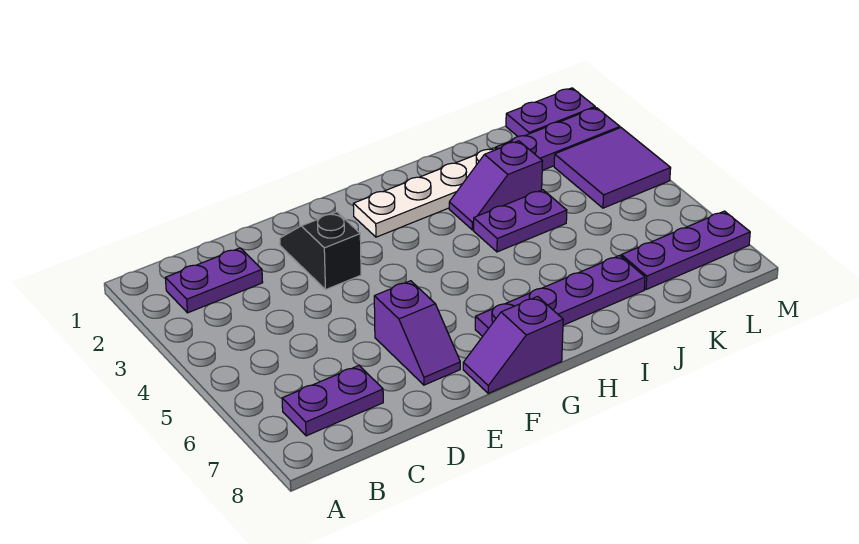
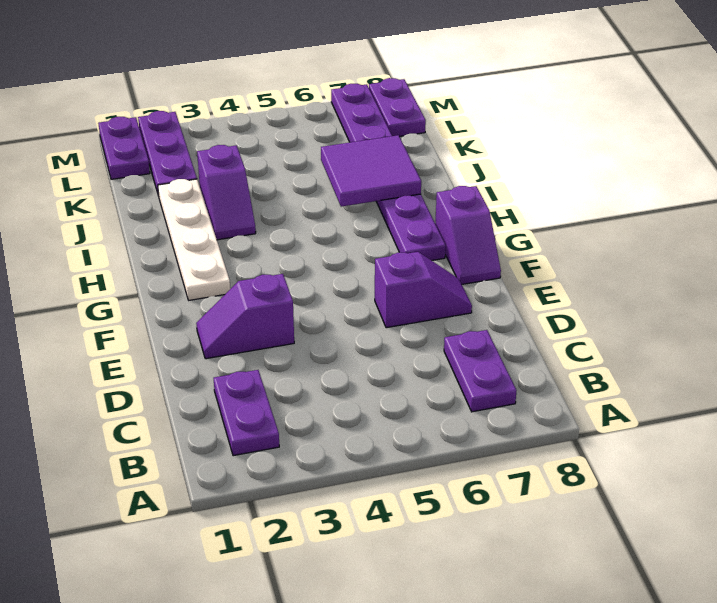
black slope E2:E3 level 1 top 3 -> purple slope E2:E3 level 1 top 3
purple plate I4:J4 level 1 -> purple plate L8:M8 level 1
purple tile L3:M4 level 1 -> purple tile I6:J7 level 2

